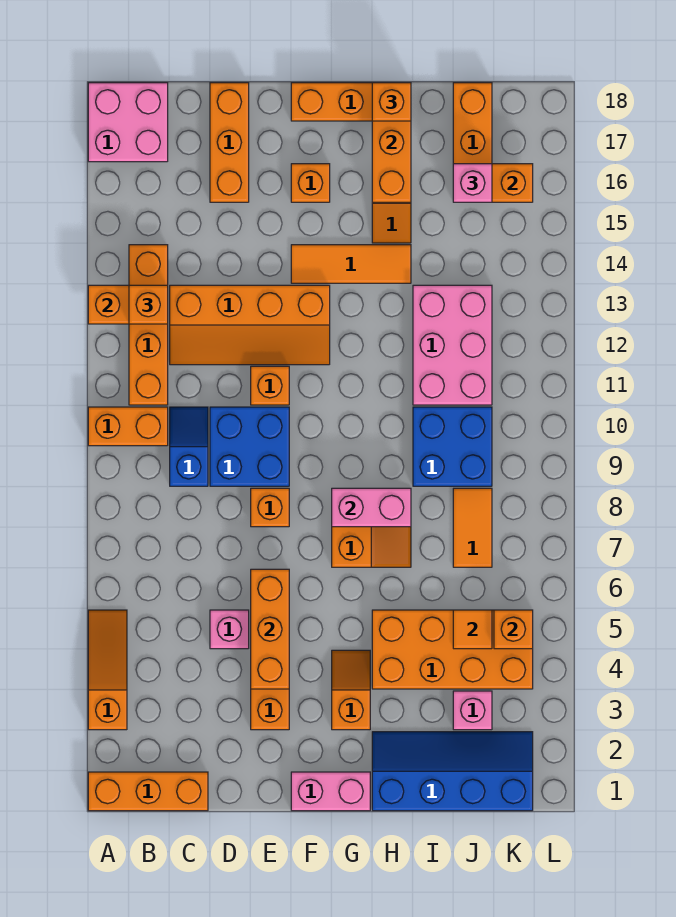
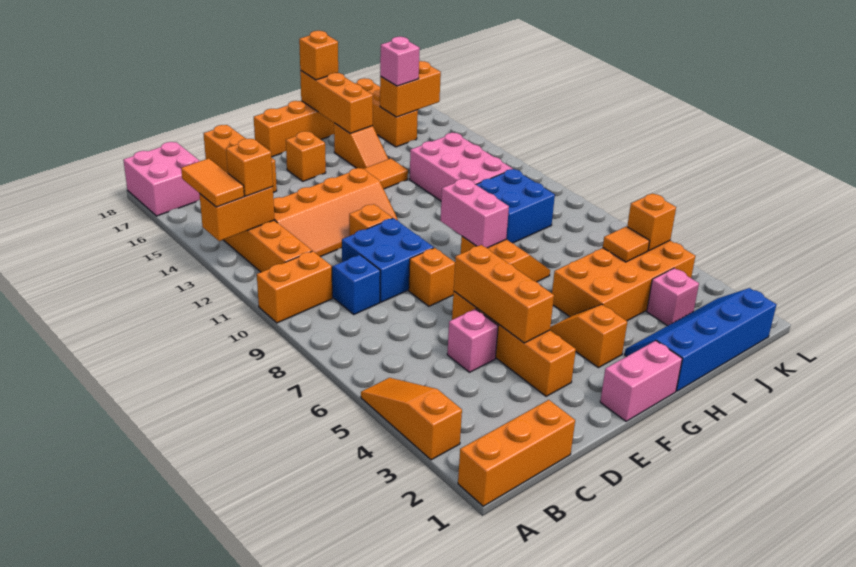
pink brick G8:H8 level 2 -> pink brick G8:G9 level 2
orange tile J7:J8 level 1 -> orange tile A13:A14 level 3

